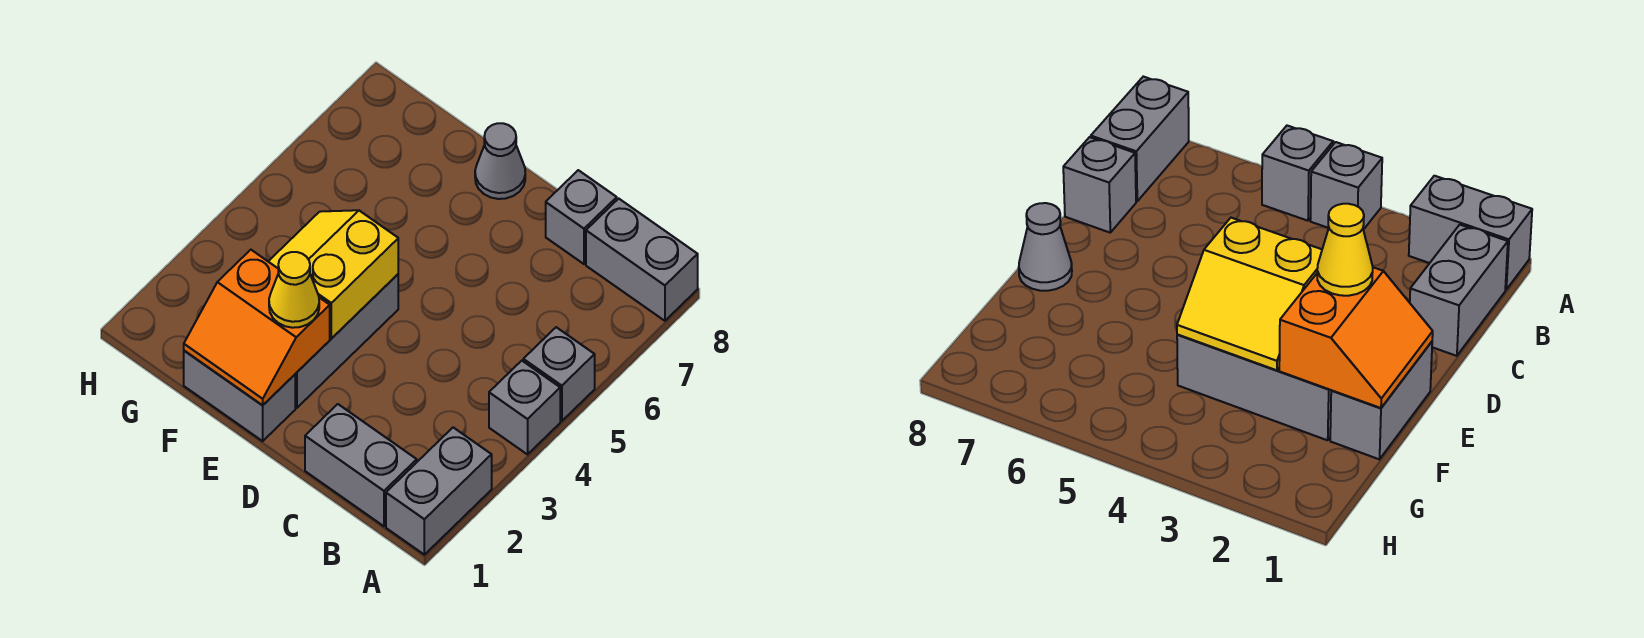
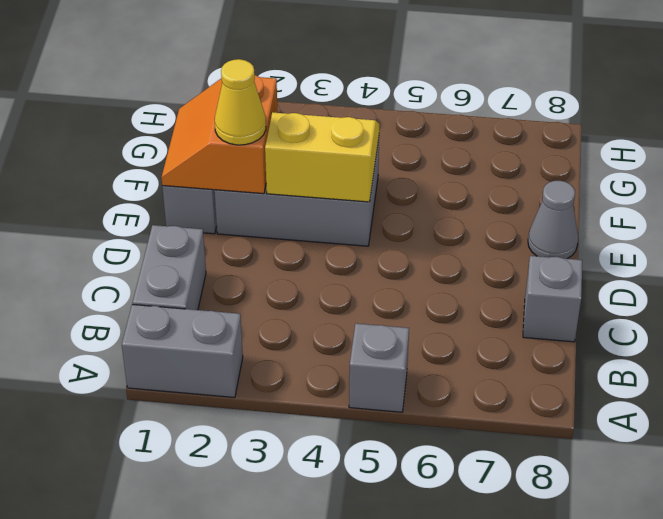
grey brick A4 level 1 -> none
grey brick A8:B8 level 1 -> none

